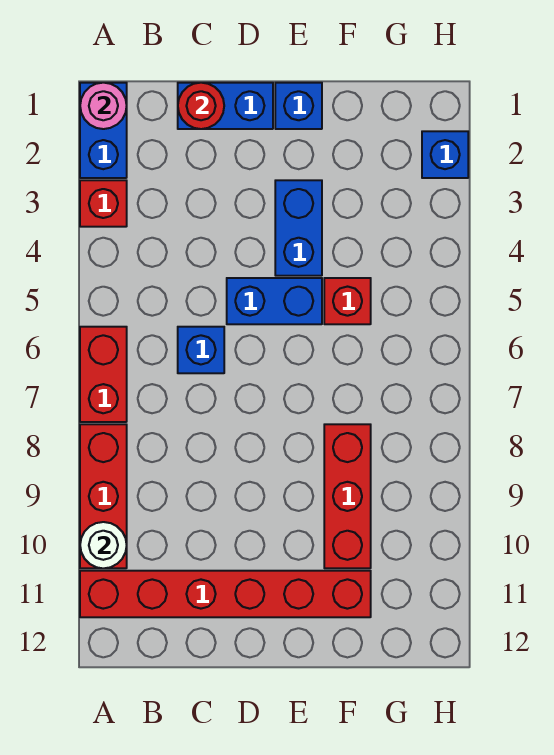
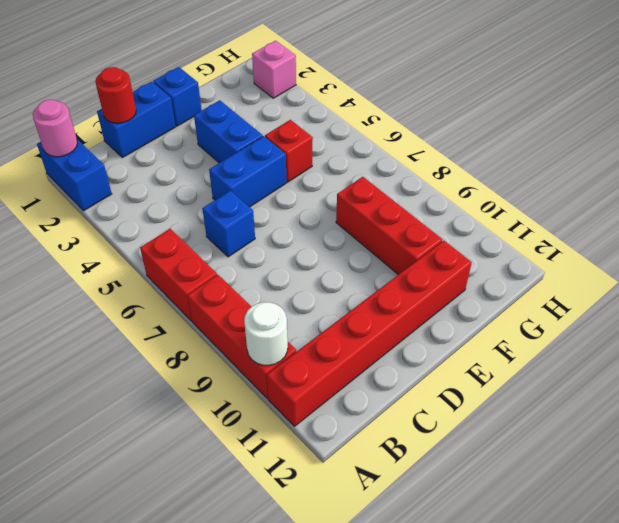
red brick A3 level 1 -> none
blue brick H2 level 1 -> pink brick H2 level 1

